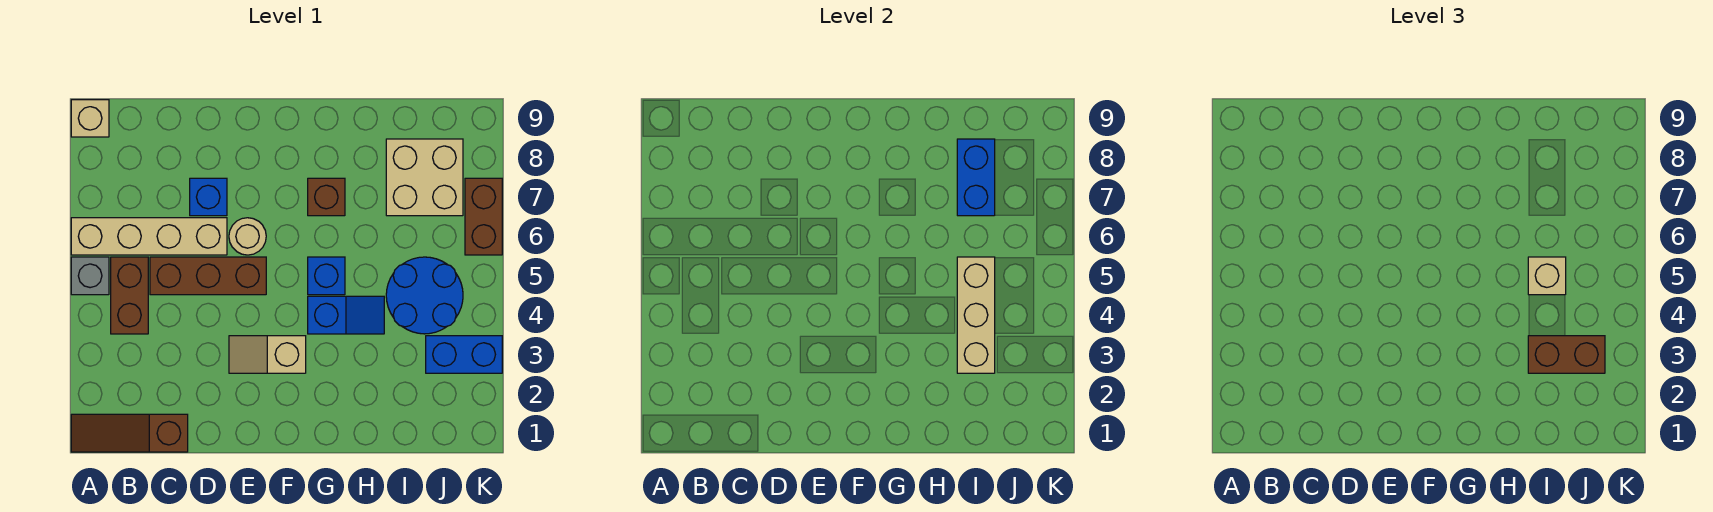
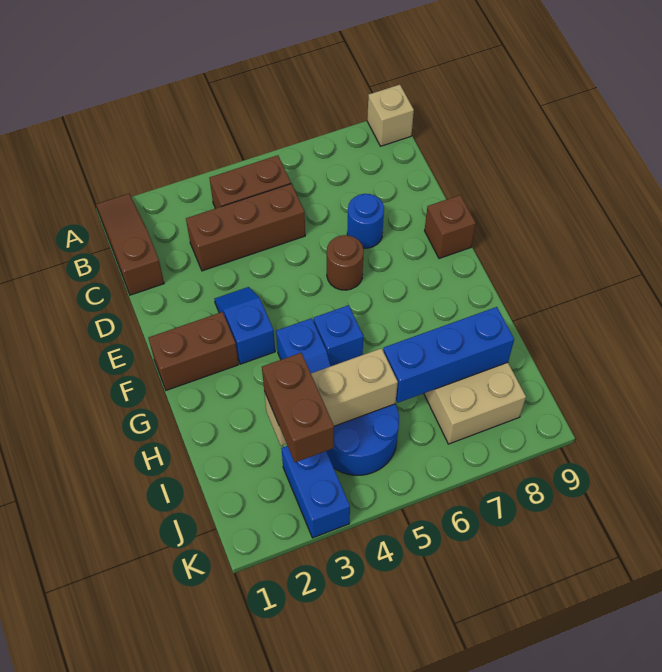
grey brick A5 level 1 -> none
tan brick A6:D6 level 1 -> none
brown brick C5:E5 level 1 -> brown brick C3:C5 level 1
blue brick D7 level 1 -> blue round brick D7 level 1
tan slope E3:F3 level 1 top F -> blue slope E3:F3 level 1 top F
tan round brick E6 level 1 -> brown round brick E6 level 1
brown brick G7 level 1 -> brown brick E9 level 1
tan brick I5 level 3 -> none
blue brick I7:I8 level 2 -> blue brick I6:I8 level 2
brown brick K6:K7 level 1 -> brown brick F1:F2 level 1

